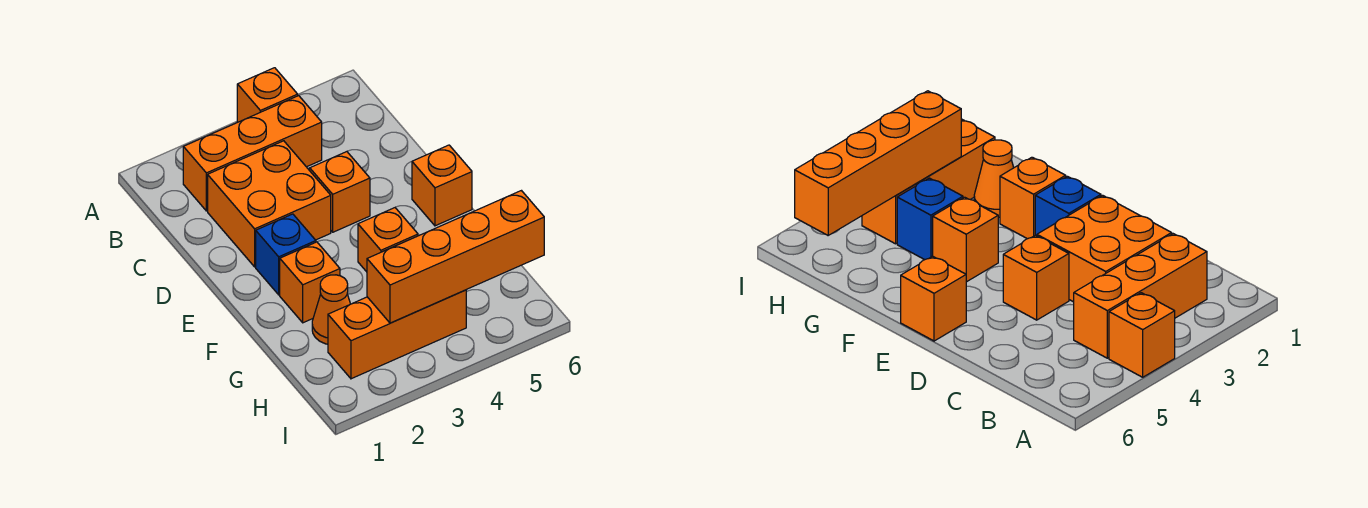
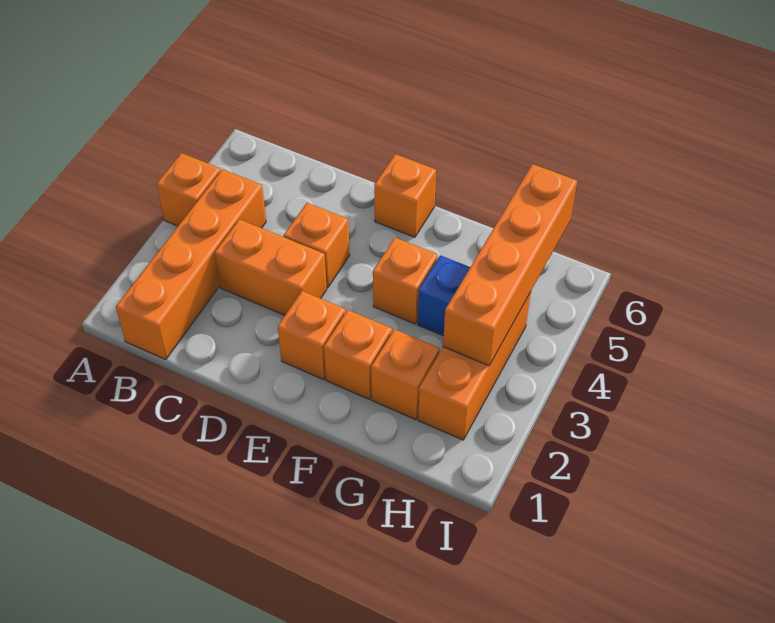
orange brick B2:B4 level 1 -> orange brick B1:B4 level 1
orange brick C2:D3 level 1 -> orange brick C3:D3 level 1
blue brick E2 level 1 -> orange brick E2 level 1
orange cone G2 level 1 -> orange brick G2 level 1

